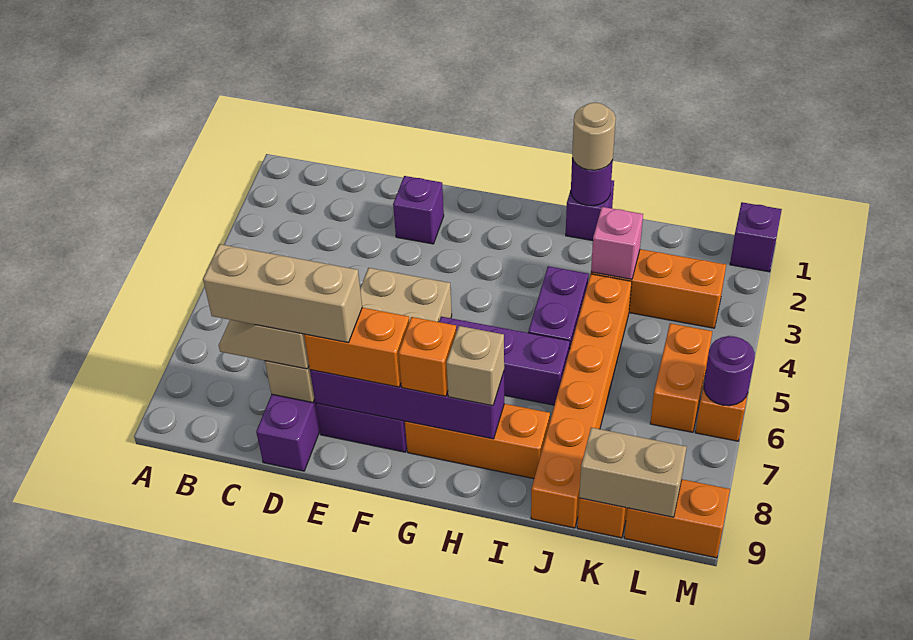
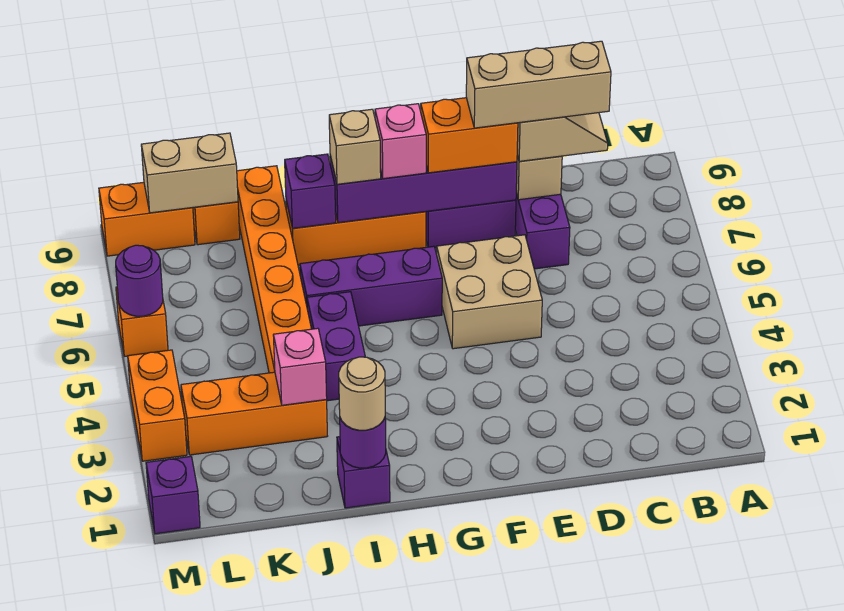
purple brick E2 level 1 -> purple brick I8 level 2
orange brick G8 level 3 -> pink brick G8 level 3
orange brick L5:L6 level 1 -> orange brick M3:M4 level 1

